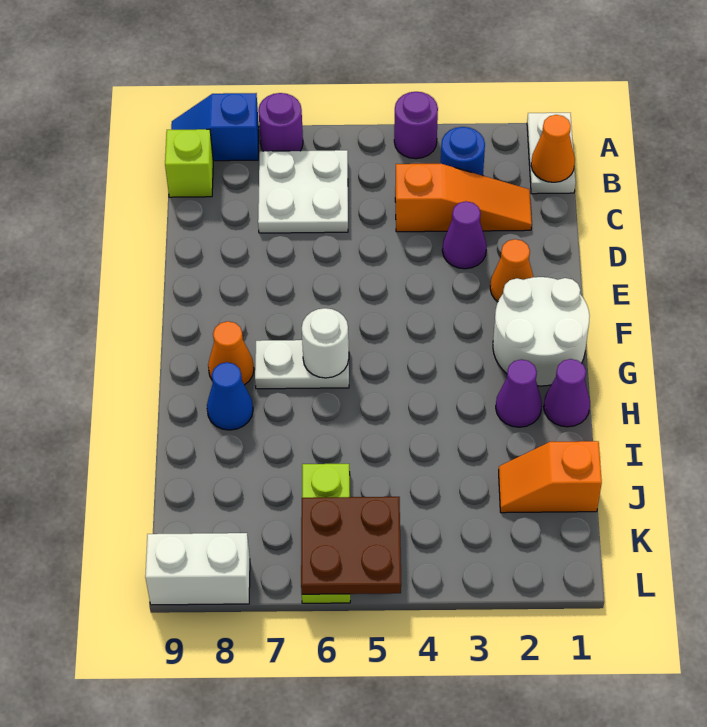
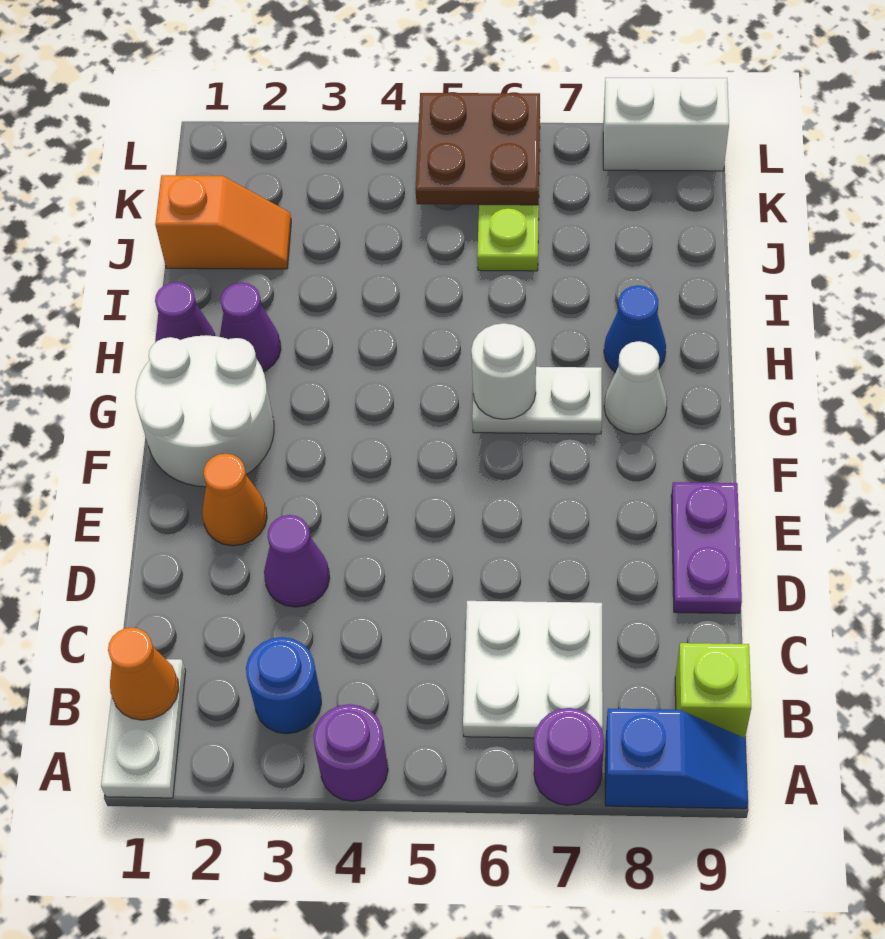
orange slope C2:C4 level 1 top 4 -> none
none -> purple plate D9:E9 level 1
orange cone G8 level 1 -> white cone G8 level 1

